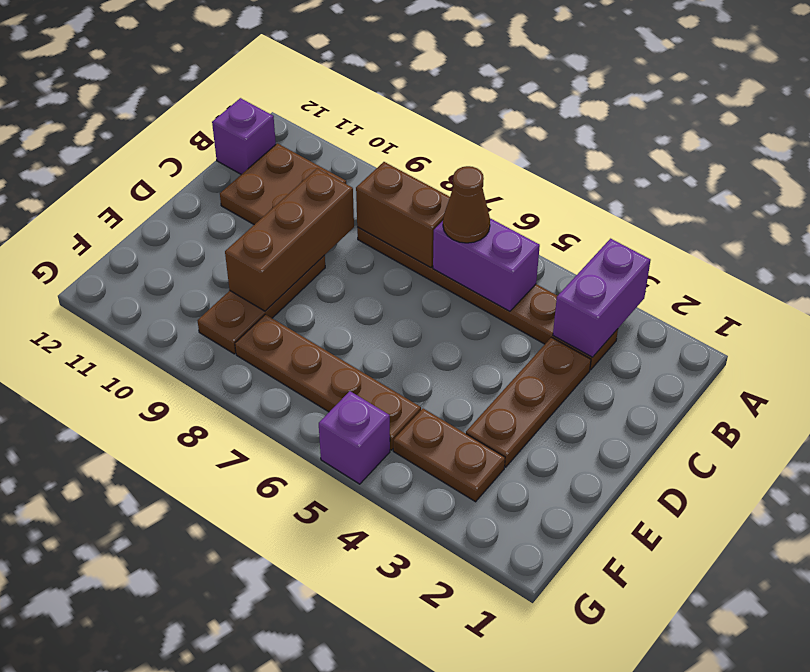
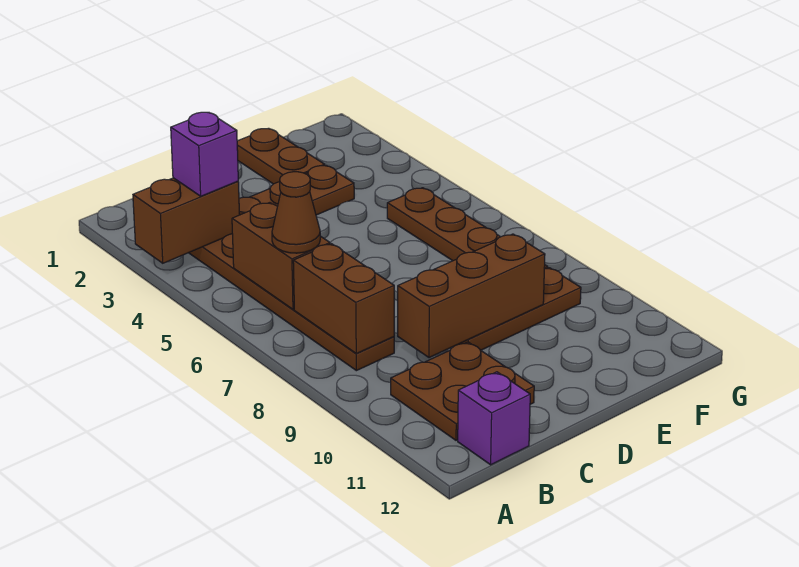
purple brick A3:B3 level 2 -> brown brick A3:B3 level 2
purple brick B5:B6 level 2 -> brown brick B5:B6 level 2
brown plate F3:F4 level 1 -> brown plate E1:E2 level 1
purple brick G5 level 1 -> purple brick B3 level 3

